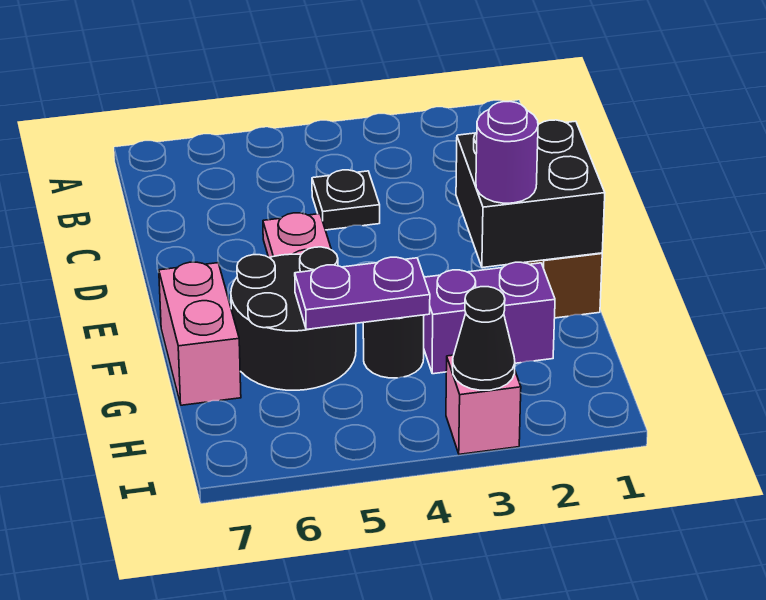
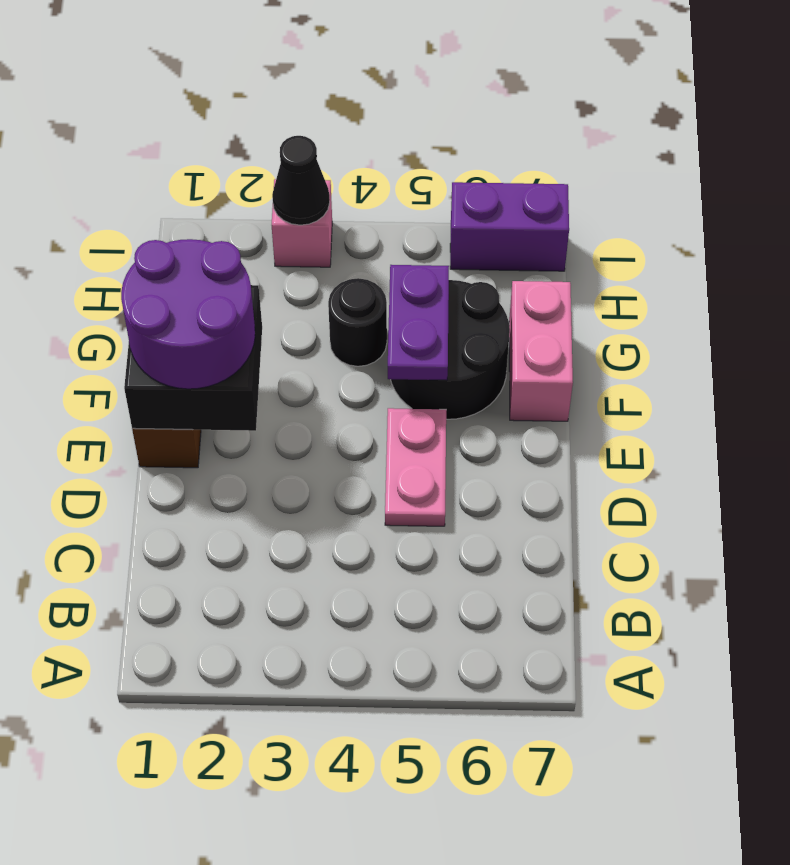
black plate C4 level 1 -> none
purple round brick F2 level 3 -> purple round brick E1:F2 level 3
purple brick G2:G3 level 1 -> purple brick I6:I7 level 1
purple plate G4:G5 level 2 -> purple plate F5:G5 level 2

